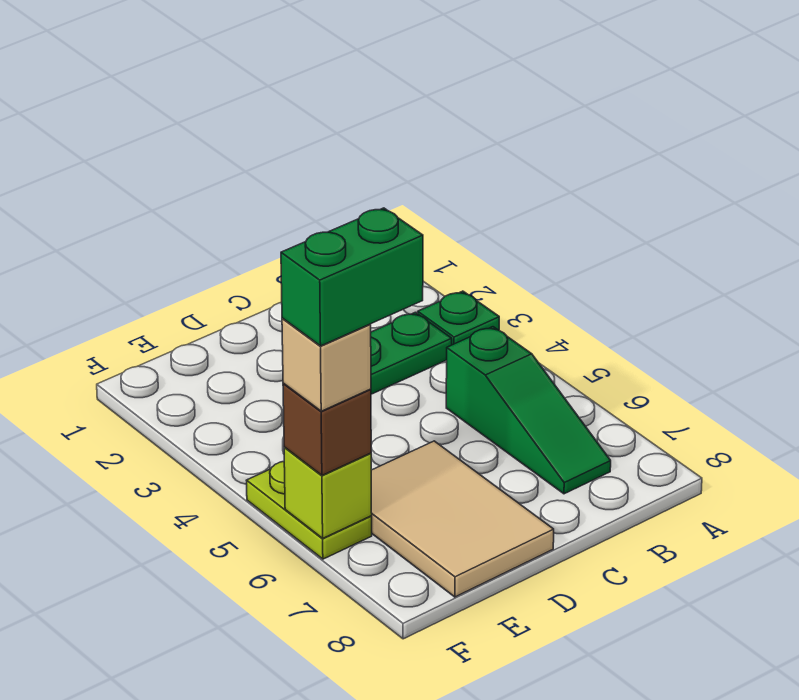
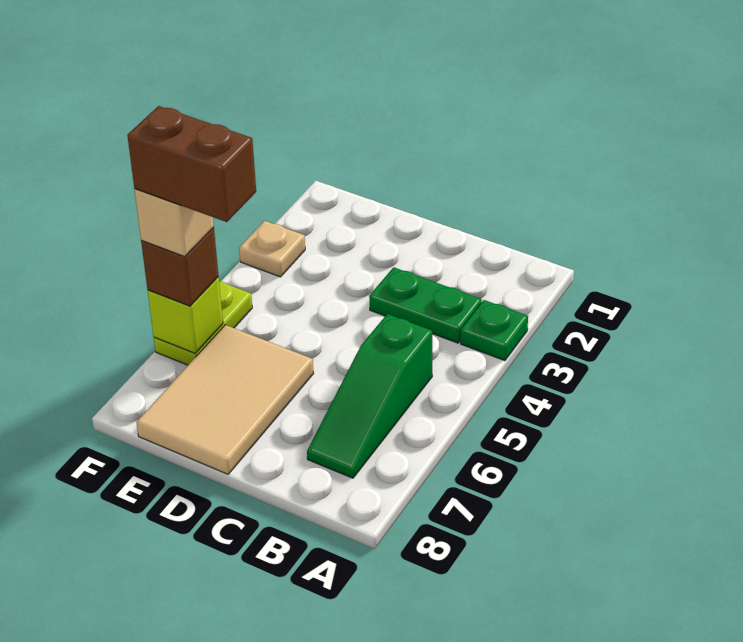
green brick E6:F6 level 5 -> brown brick E6:F6 level 5
none -> tan plate F3 level 1

